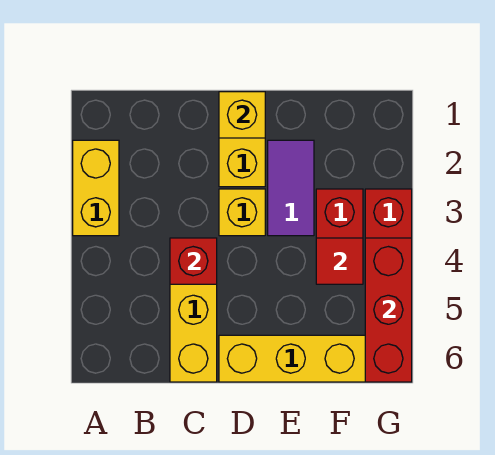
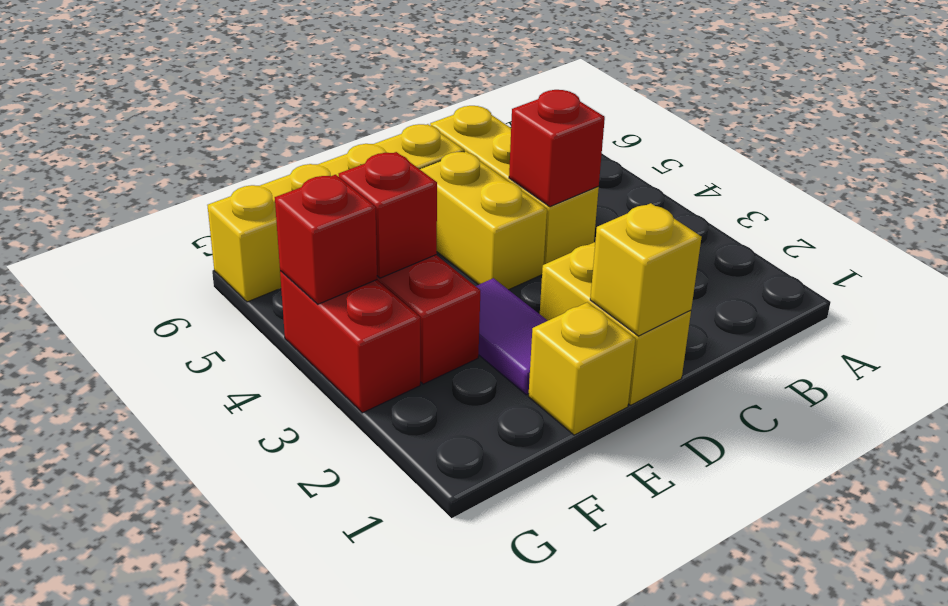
yellow brick A2:A3 level 1 -> yellow brick D4:D5 level 1
yellow brick D3 level 1 -> yellow brick E1 level 1
red tile F4 level 2 -> red brick F4 level 2
red brick G4:G6 level 2 -> red brick G4 level 2

